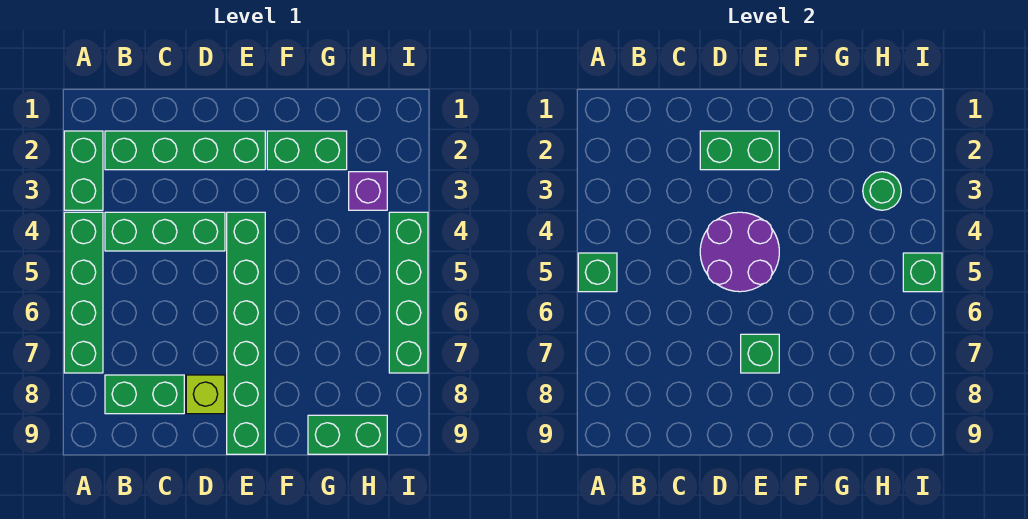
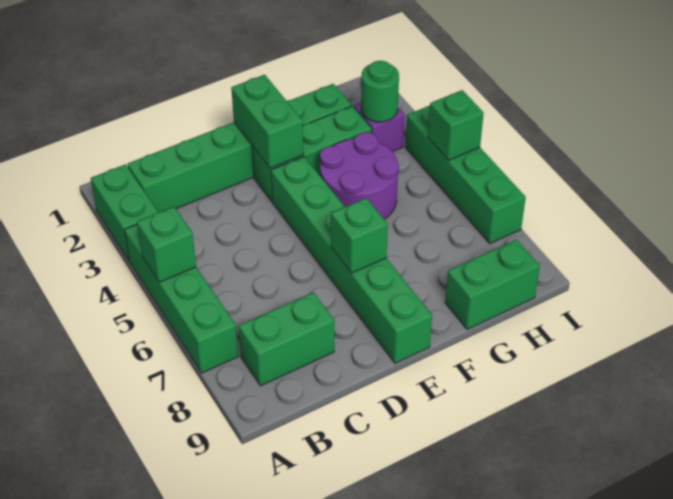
green brick B4:D4 level 1 -> green brick E3:G3 level 1
green brick D2:E2 level 2 -> green brick E2:E3 level 2
purple round brick D4:E5 level 2 -> purple round brick F4:G5 level 1
lime brick D8 level 1 -> none

